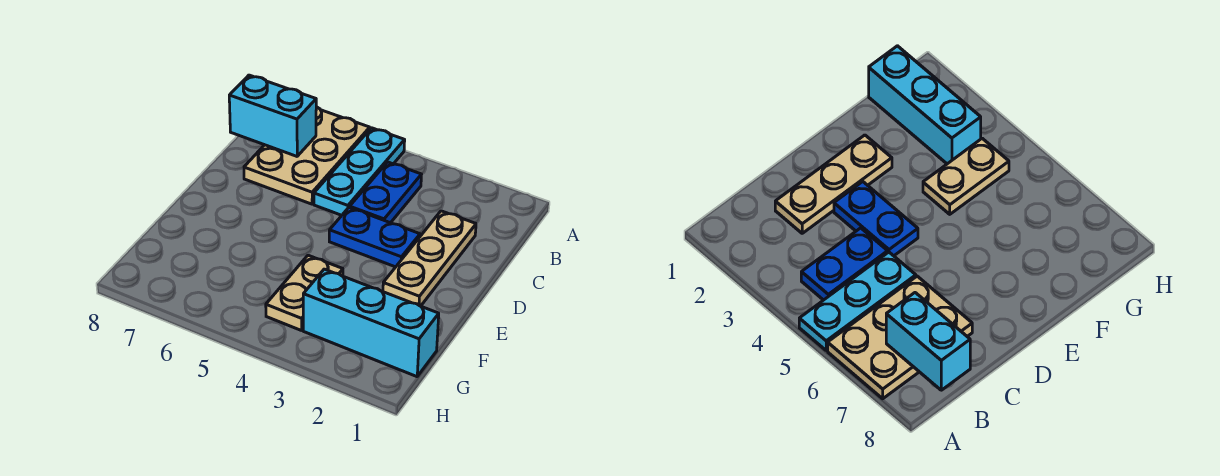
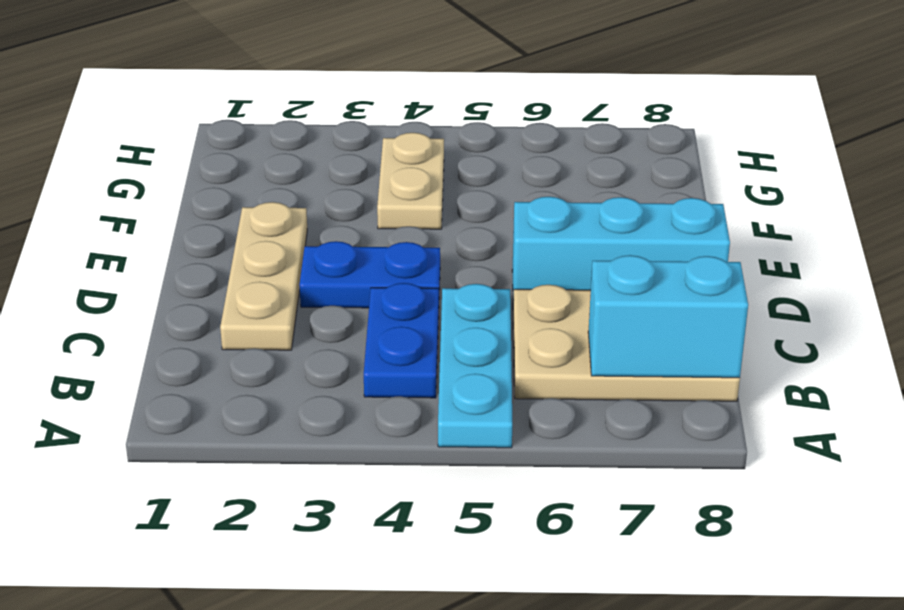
tan plate A6:C7 level 1 -> tan plate B6:C8 level 1
cyan brick G1:G3 level 1 -> cyan brick D6:D8 level 1

